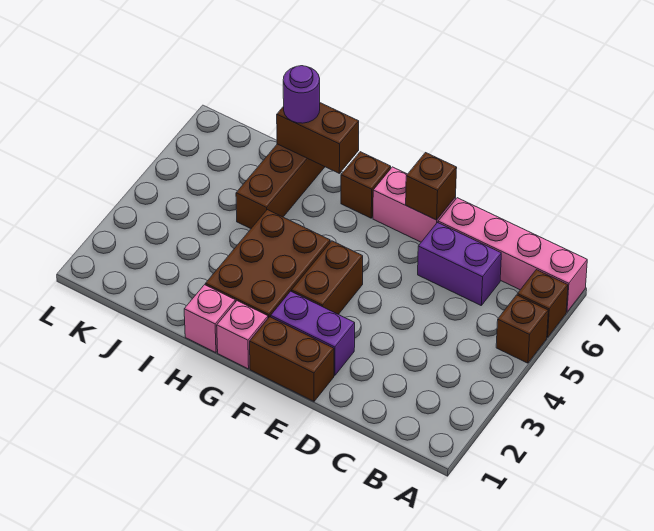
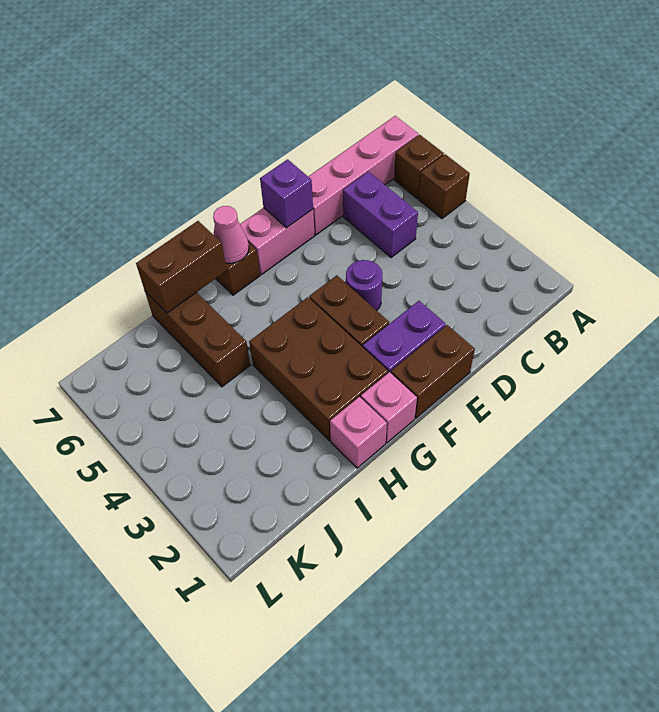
purple brick C6:D6 level 1 -> purple brick C5:C6 level 1
brown brick E7 level 2 -> purple brick E7 level 2
none -> pink cone G7 level 2
purple round brick I7 level 3 -> purple round brick E4 level 1

